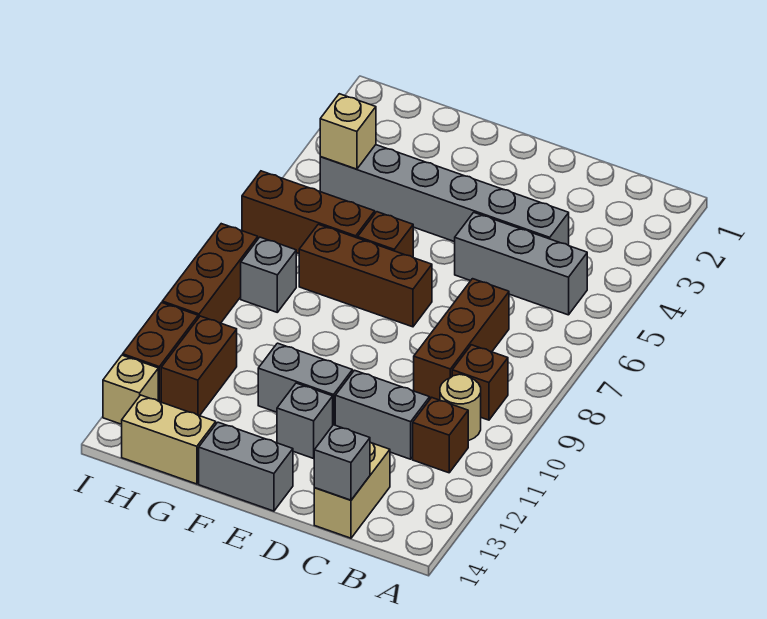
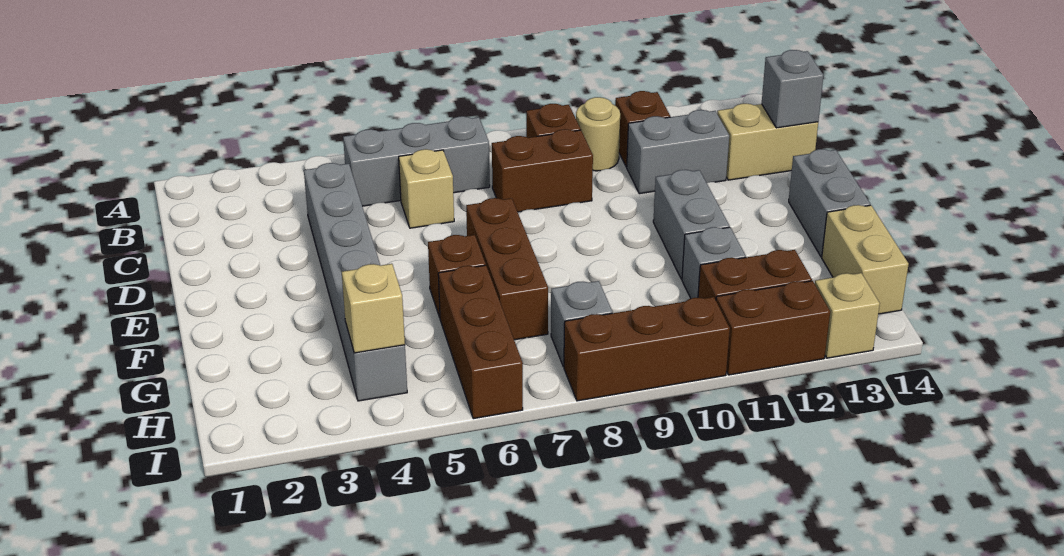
grey brick B5:D5 level 1 -> grey brick B5:B7 level 1
none -> tan brick C6 level 1
brown brick C7:C9 level 1 -> brown brick C8:C9 level 1
grey brick C11:D11 level 1 -> grey brick C11:C12 level 1
grey brick E12 level 1 -> grey brick G11 level 1

